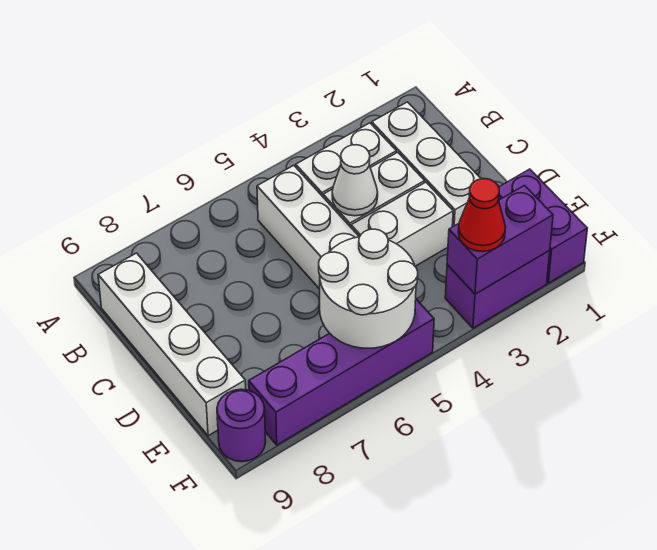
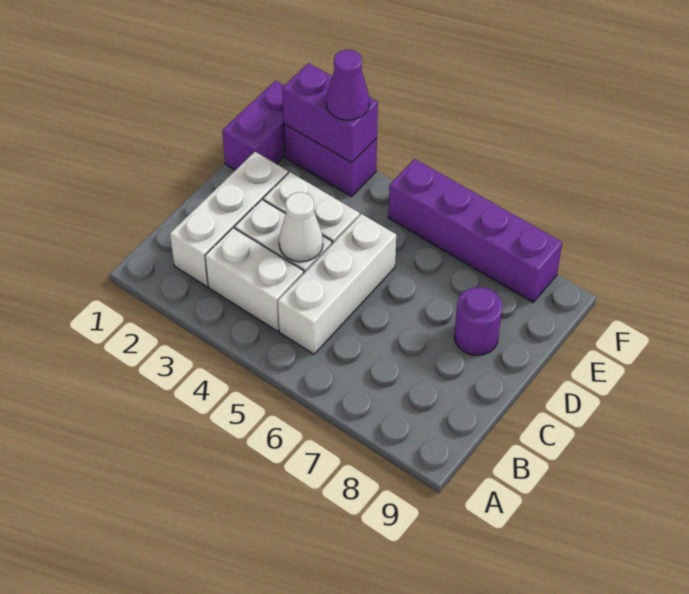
white brick B9:E9 level 1 -> none
white round brick E5:F6 level 2 -> none
red cone F3 level 3 -> purple cone F3 level 3
purple round brick F9 level 1 -> purple round brick D8 level 1

